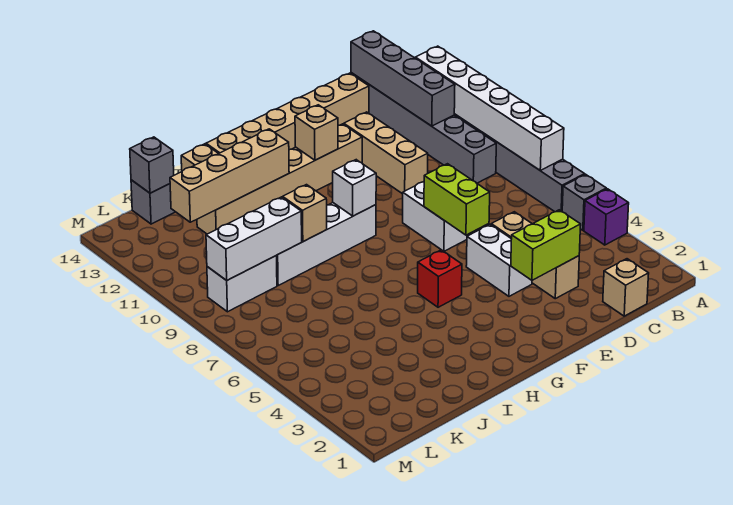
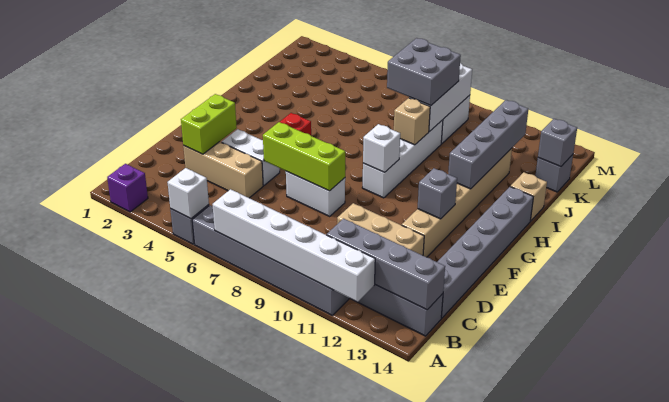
purple brick A4 level 1 -> purple brick A2 level 1
none -> white brick A5 level 2
tan brick C1 level 1 -> none
tan brick C14:H14 level 1 -> grey brick C14:H14 level 1
lime brick E6:E7 level 2 -> lime brick E6:E8 level 2
tan brick F12 level 2 -> grey brick F12 level 2
tan brick H12:K12 level 2 -> grey brick H12:K12 level 2
none -> grey brick J8:K9 level 3

